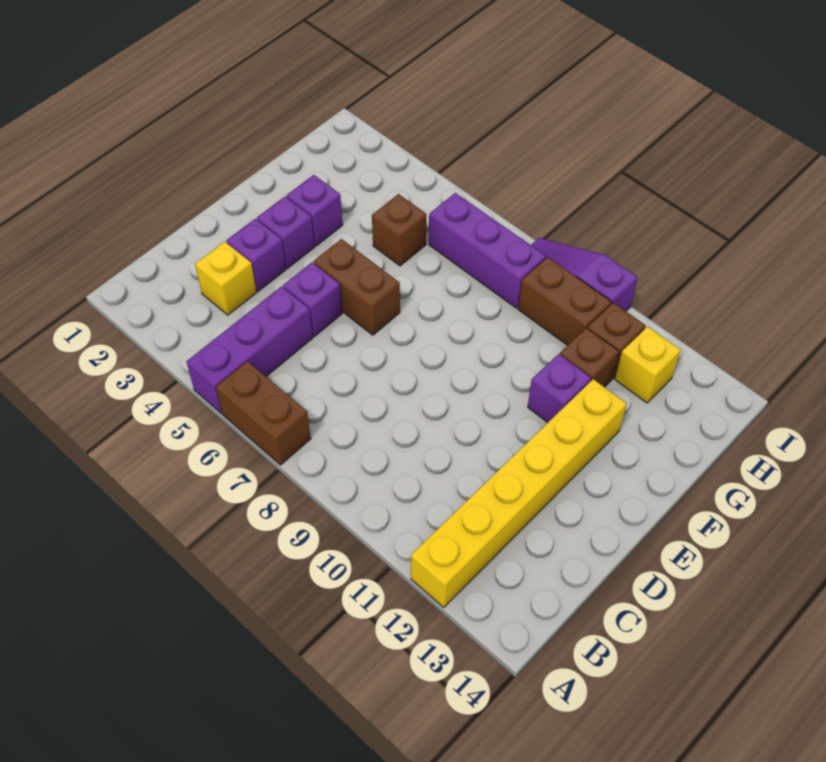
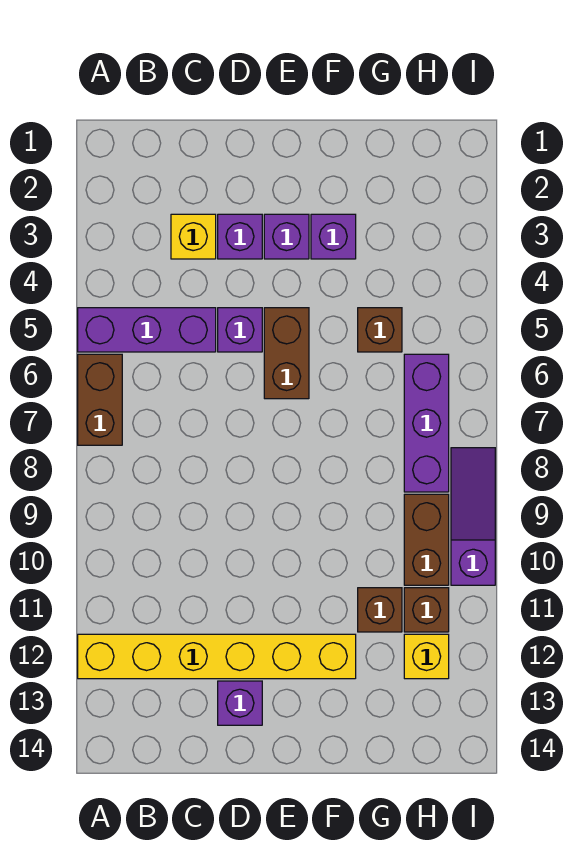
purple brick F11 level 1 -> purple brick D13 level 1

